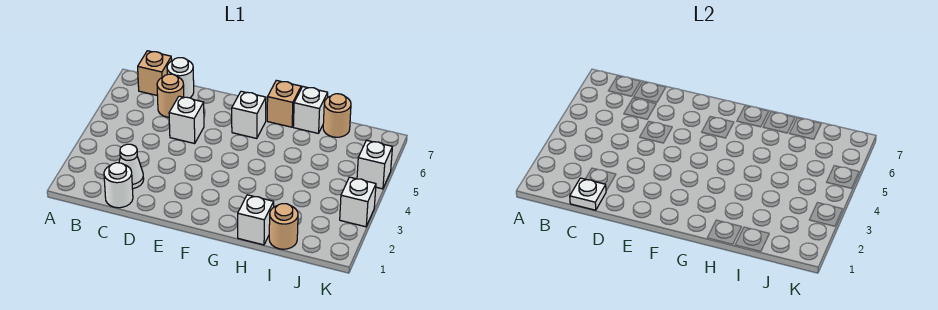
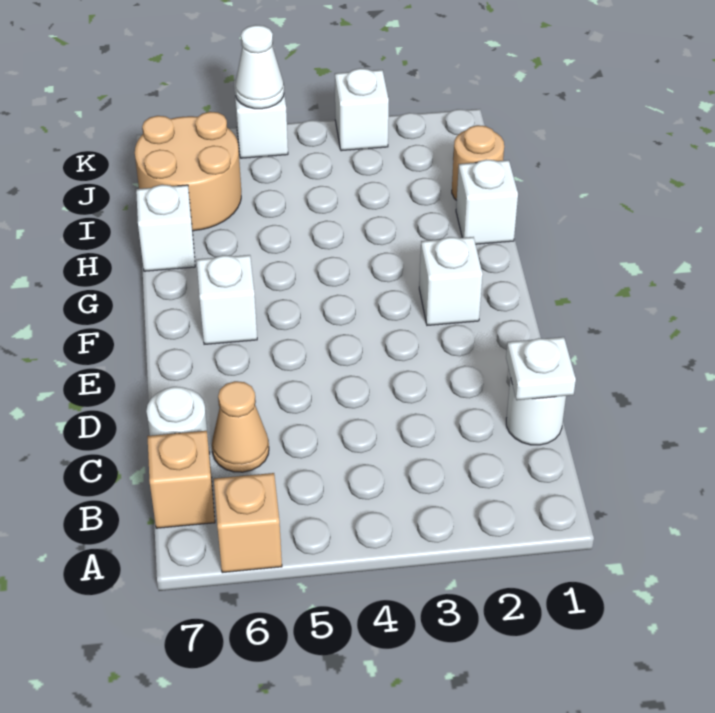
white cone C2 level 1 -> white cone K5 level 2
tan round brick C6 level 1 -> tan cone C6 level 1
white brick D5 level 1 -> white brick F2 level 1
tan brick G7 level 1 -> tan brick A6 level 1
tan round brick I7 level 1 -> tan round brick I6:J7 level 1

